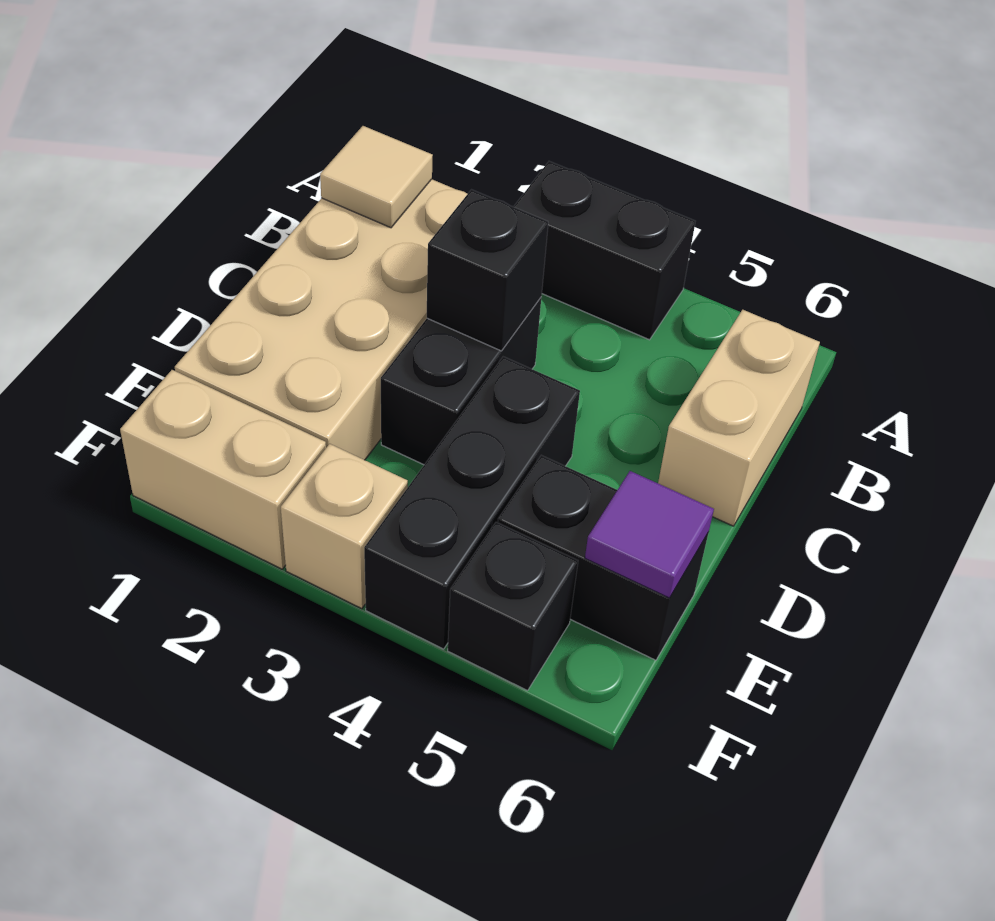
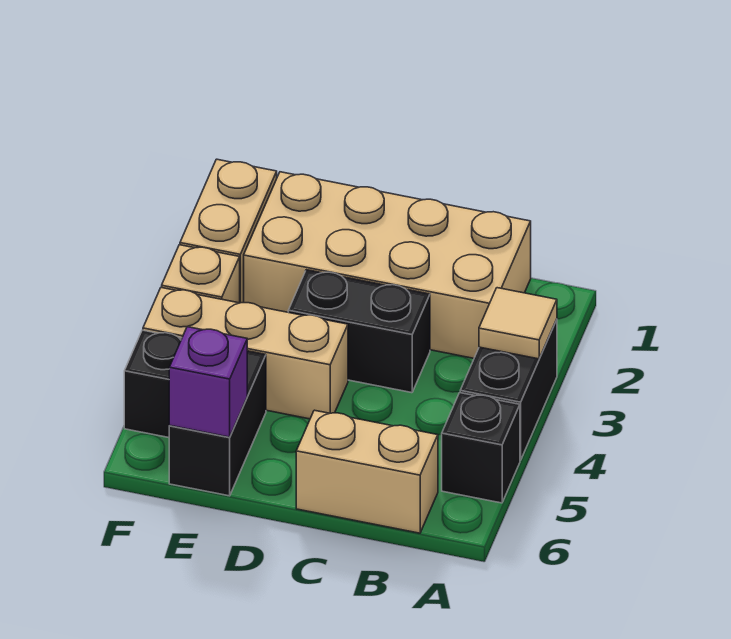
tan tile B1 level 2 -> tan tile A3 level 2
black brick C3 level 2 -> black brick A5 level 1
black brick D4:F4 level 1 -> tan brick D4:F4 level 1
purple tile E6 level 2 -> purple brick E6 level 2

